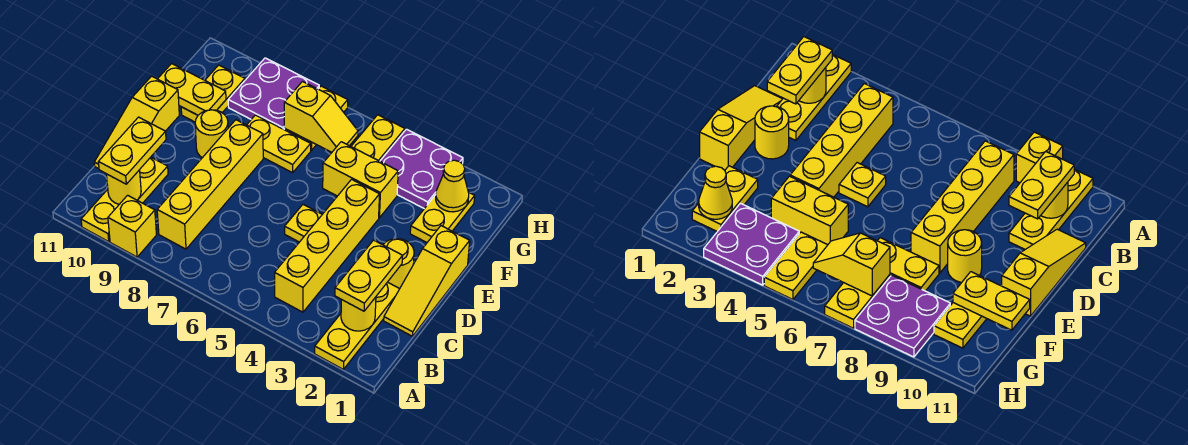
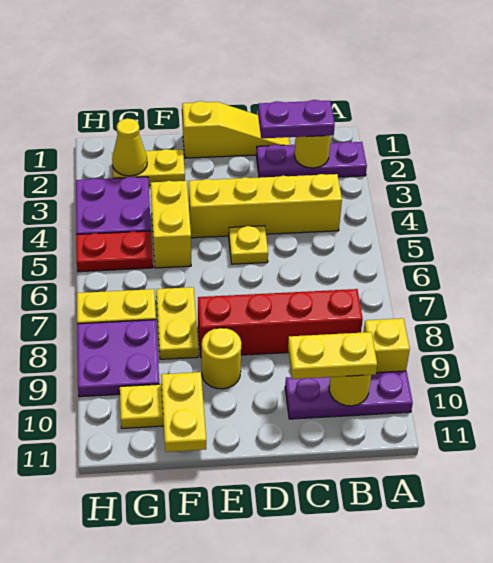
yellow plate A2:C2 level 1 -> purple plate A2:C2 level 1
yellow plate A10:C10 level 1 -> purple plate A10:C10 level 1
yellow plate B2:C2 level 3 -> purple plate B2:C2 level 3
yellow brick B8:E8 level 1 -> red brick B8:E8 level 1
yellow slope C11:E11 level 1 top E -> none
yellow round brick D2 level 1 -> none
yellow plate G5:H5 level 1 -> red plate G5:H5 level 1
yellow slope G6:G7 level 2 top 7 -> none

